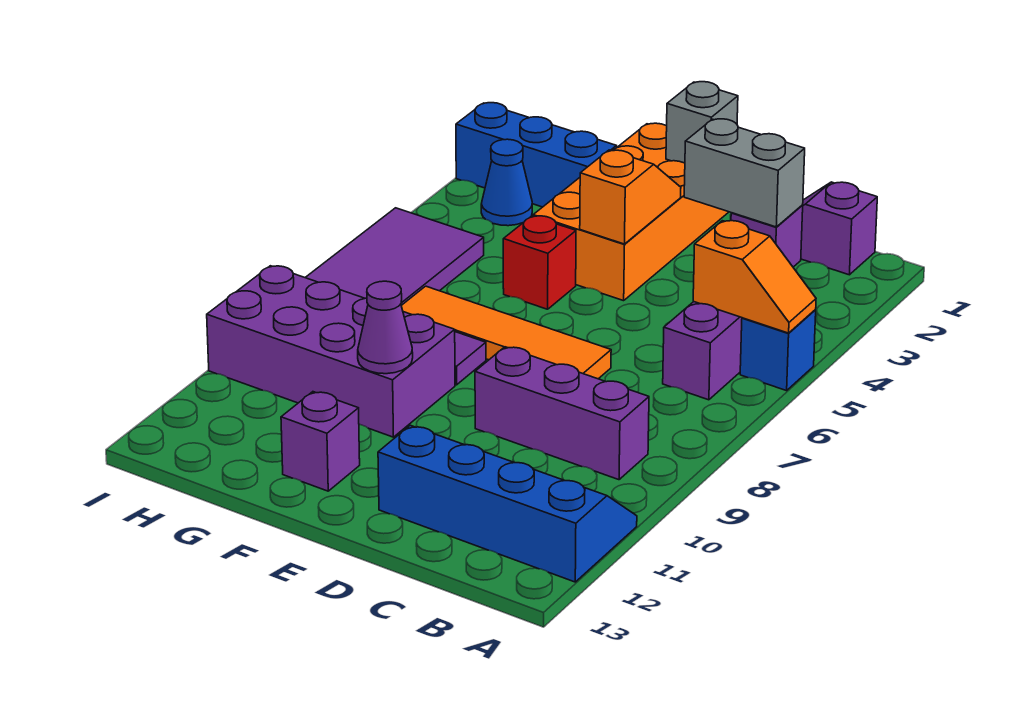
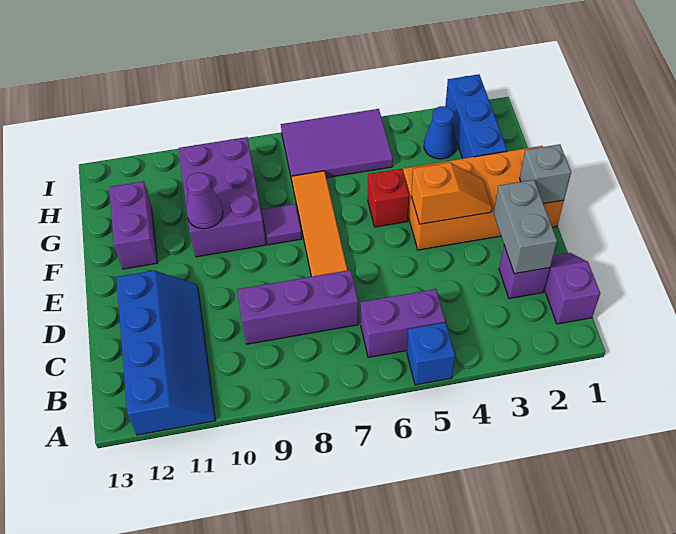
orange slope A5:B5 level 2 top B -> none
purple brick B9:D9 level 1 -> purple brick C7:C9 level 1
purple brick F9:I10 level 1 -> purple brick F9:H10 level 1
purple brick F12 level 1 -> purple brick F12:G12 level 1

